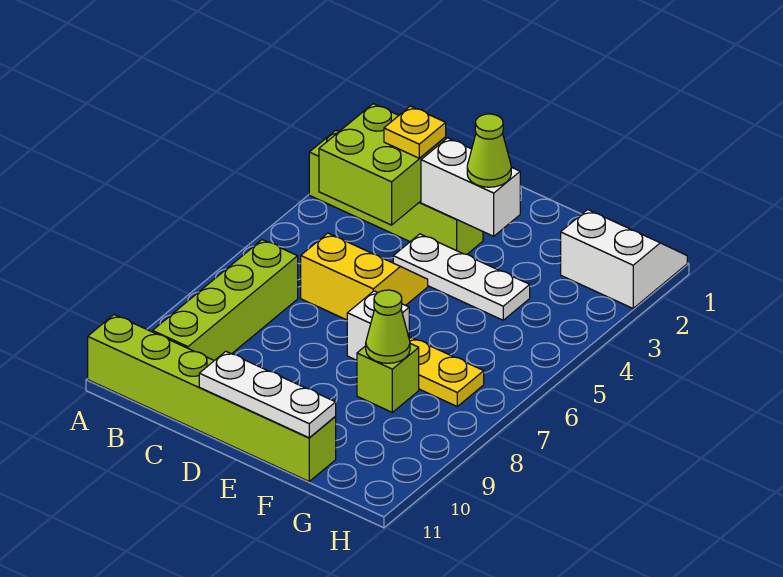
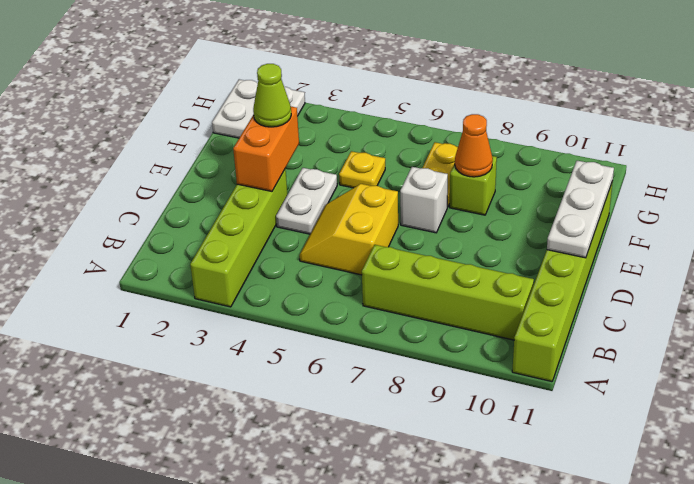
lime brick B3:C4 level 2 -> none
yellow plate C3 level 3 -> yellow plate F5 level 1
white brick D3:E3 level 2 -> orange brick D3:E3 level 2
white plate D4:F4 level 1 -> white plate D4:E4 level 1
lime cone F8 level 2 -> orange cone F8 level 2
white slope G1:H2 level 1 top 2 -> white plate G1:H2 level 1

